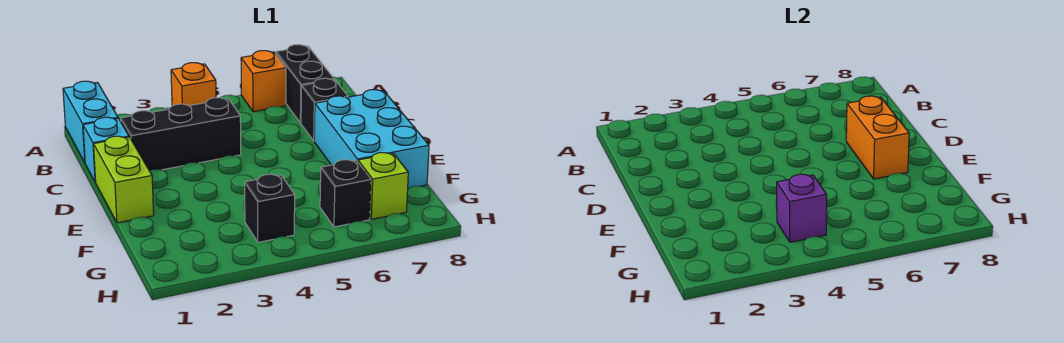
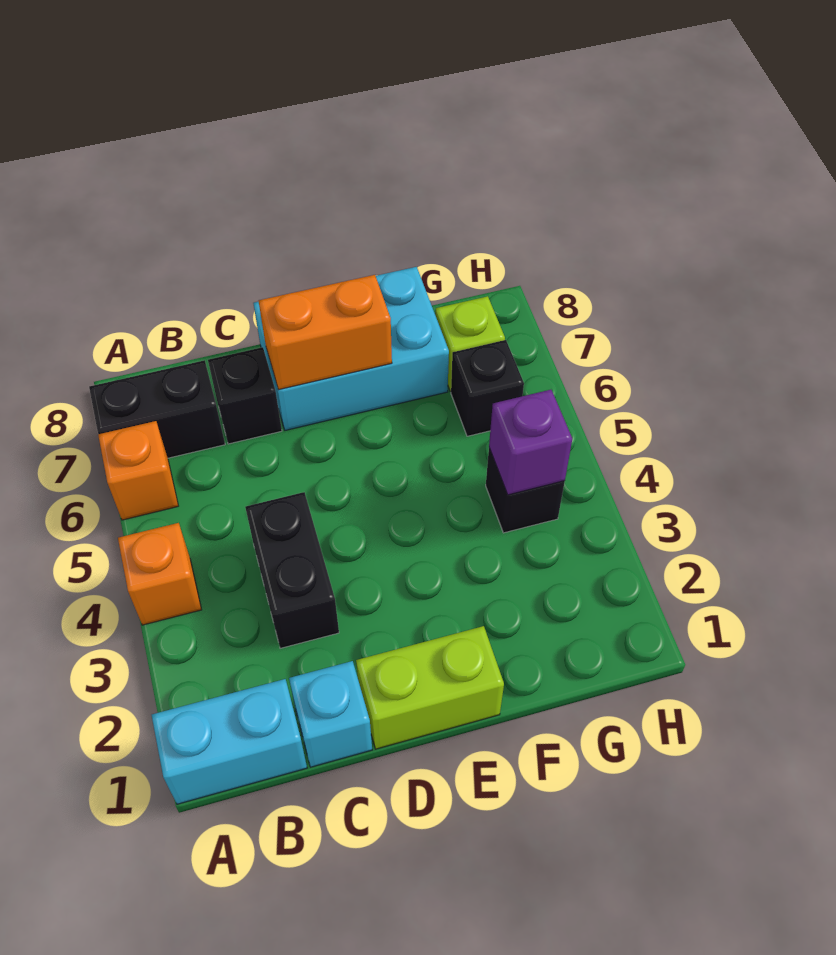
black brick C2:C4 level 1 -> black brick C3:C4 level 1

